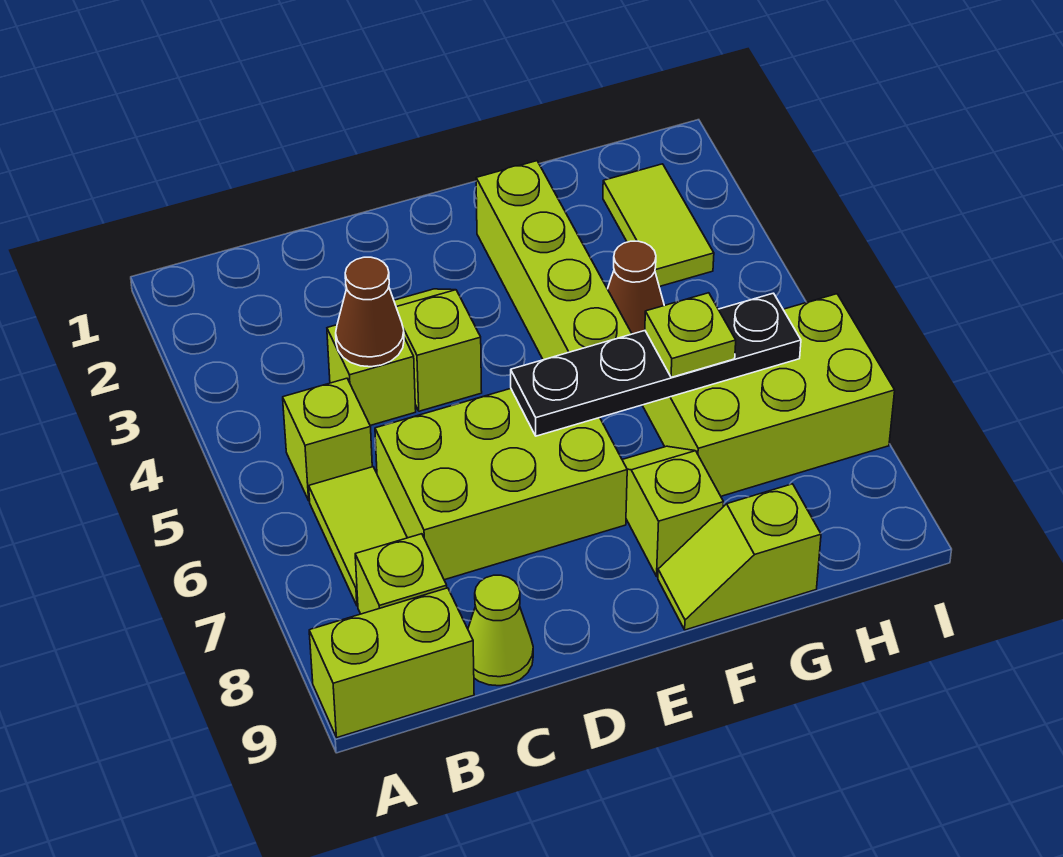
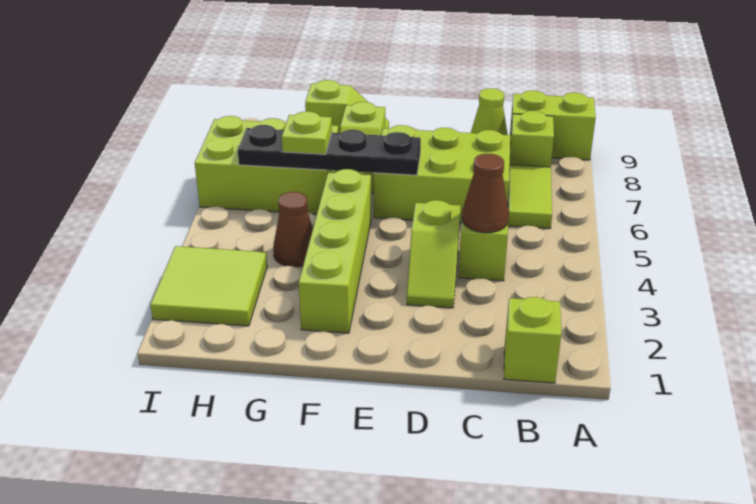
lime brick B5 level 1 -> lime brick B1 level 1
lime tile H2:H3 level 1 -> lime tile H2:I3 level 1

